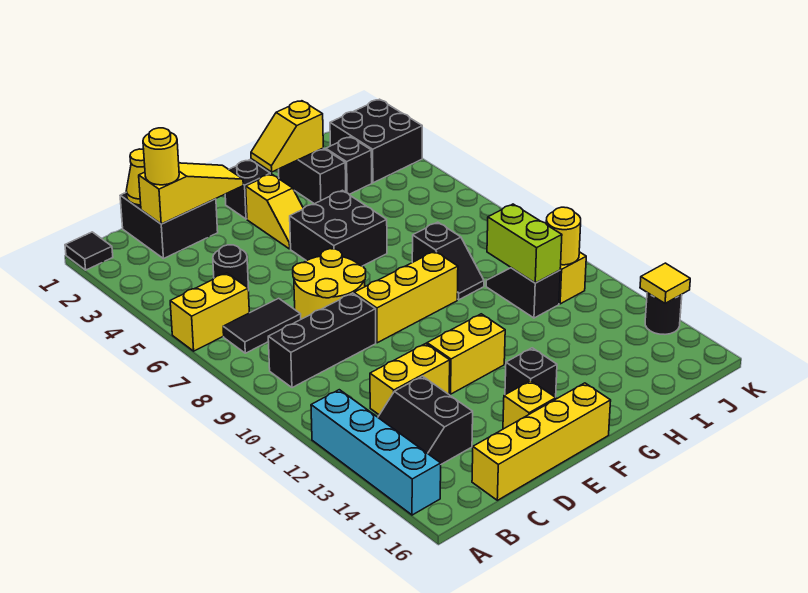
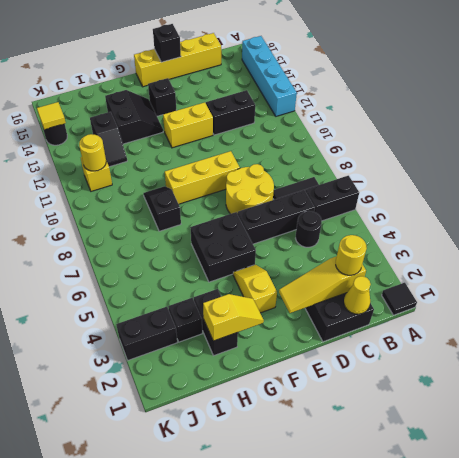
yellow brick A6:B6 level 1 -> black brick A6:B6 level 1
black brick B9:D9 level 1 -> black brick C6:E6 level 1
black slope B13:C14 level 1 top C -> black slope G13:H14 level 1 top H
yellow brick C12:D12 level 1 -> black brick C12:D12 level 1
yellow brick E15 level 1 -> none
black brick F2 level 1 -> black brick E16 level 2
black slope I10:I11 level 1 top 11 -> black slope I12:I13 level 1 top 13
lime brick I10:I11 level 2 -> none
black brick J2:K3 level 1 -> black brick J3:K3 level 1

